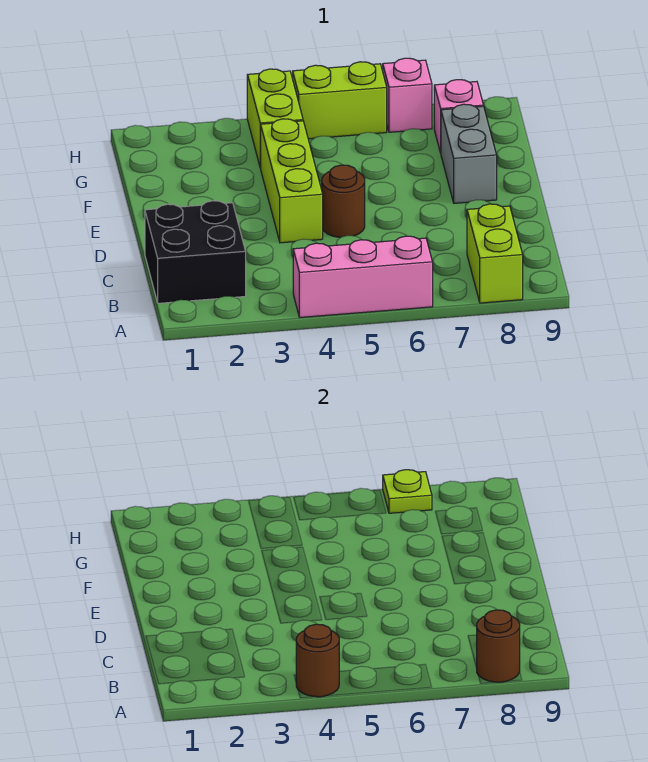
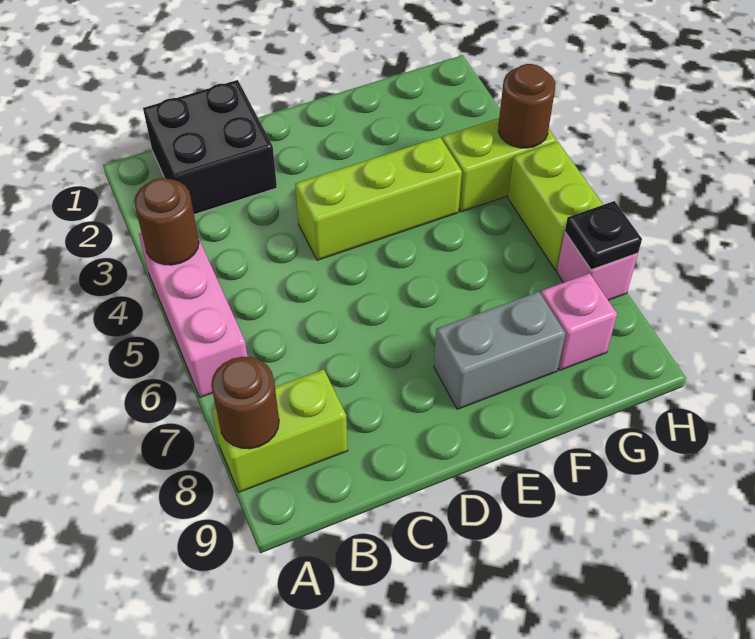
brown round brick D5 level 1 -> brown round brick H4 level 2
lime plate H7 level 2 -> black plate H7 level 2

